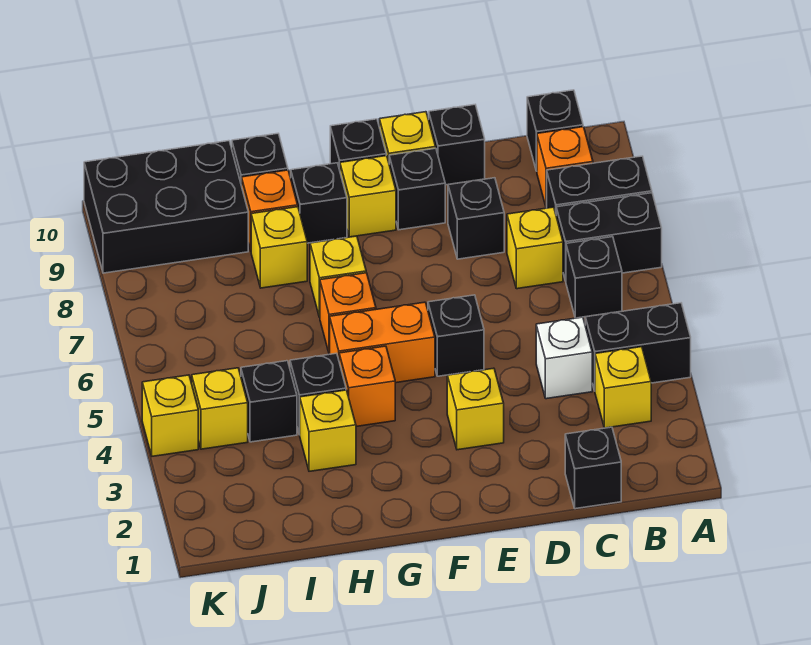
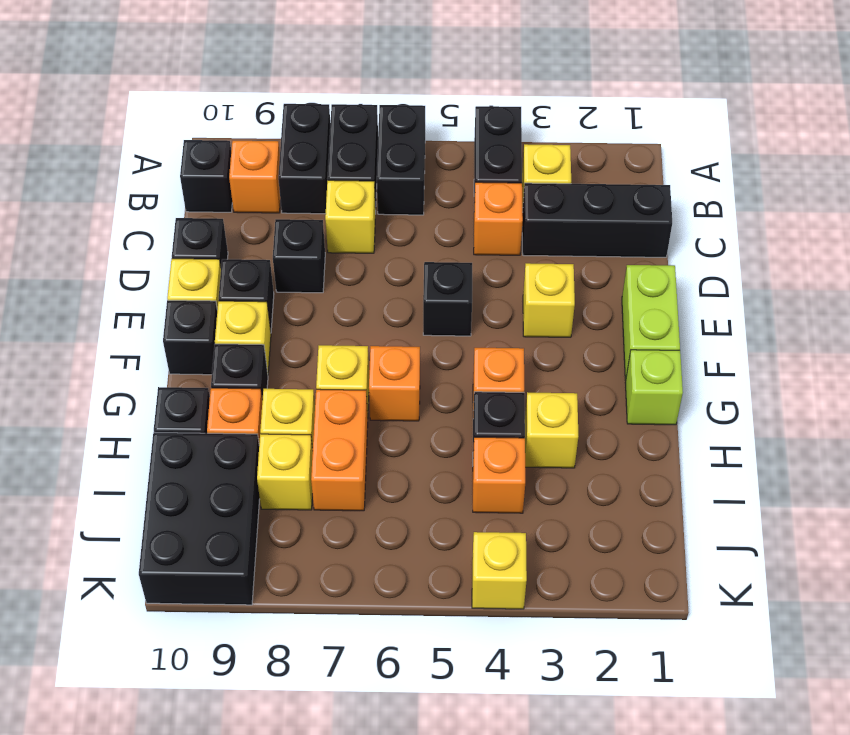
black brick B6 level 1 -> black brick A6:B6 level 1
black brick C1 level 1 -> black brick C1:C3 level 1
white brick C4 level 1 -> orange brick C4 level 1
none -> lime brick E1:F1 level 1
orange brick F5:G5 level 1 -> orange brick H7:I7 level 1
none -> lime brick G1 level 1
black brick I4 level 1 -> orange brick I4 level 1
yellow brick J4 level 1 -> yellow brick I8 level 1

